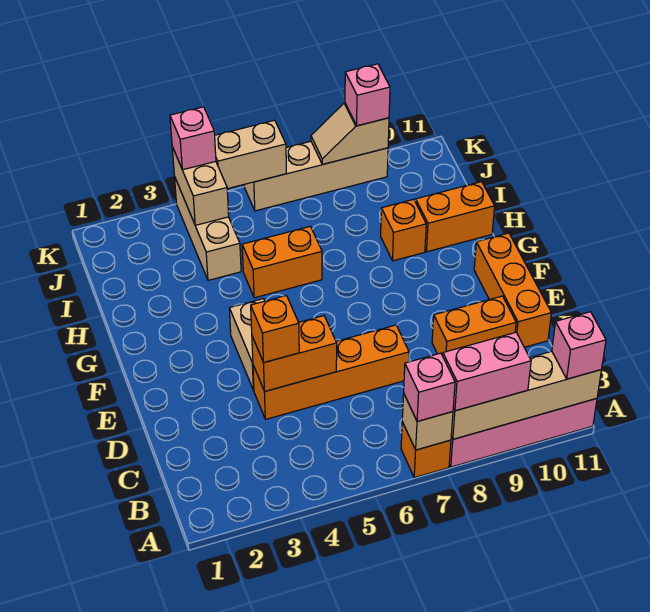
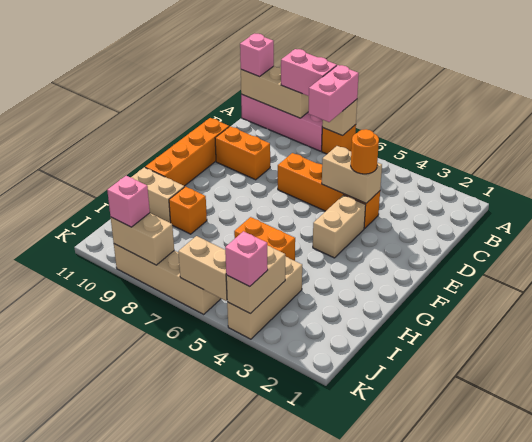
pink brick A7 level 3 -> pink brick A7:B7 level 3
tan brick A8:A11 level 2 -> tan brick A9:A11 level 2
orange brick D4:D5 level 2 -> tan brick D4:D5 level 2
orange brick D4 level 3 -> orange round brick D4 level 3
orange brick D11:F11 level 1 -> orange brick D11:G11 level 1
orange brick H10:H11 level 1 -> tan brick H10:H11 level 1
tan slope K8:K9 level 2 top 9 -> tan brick K8:K9 level 2

